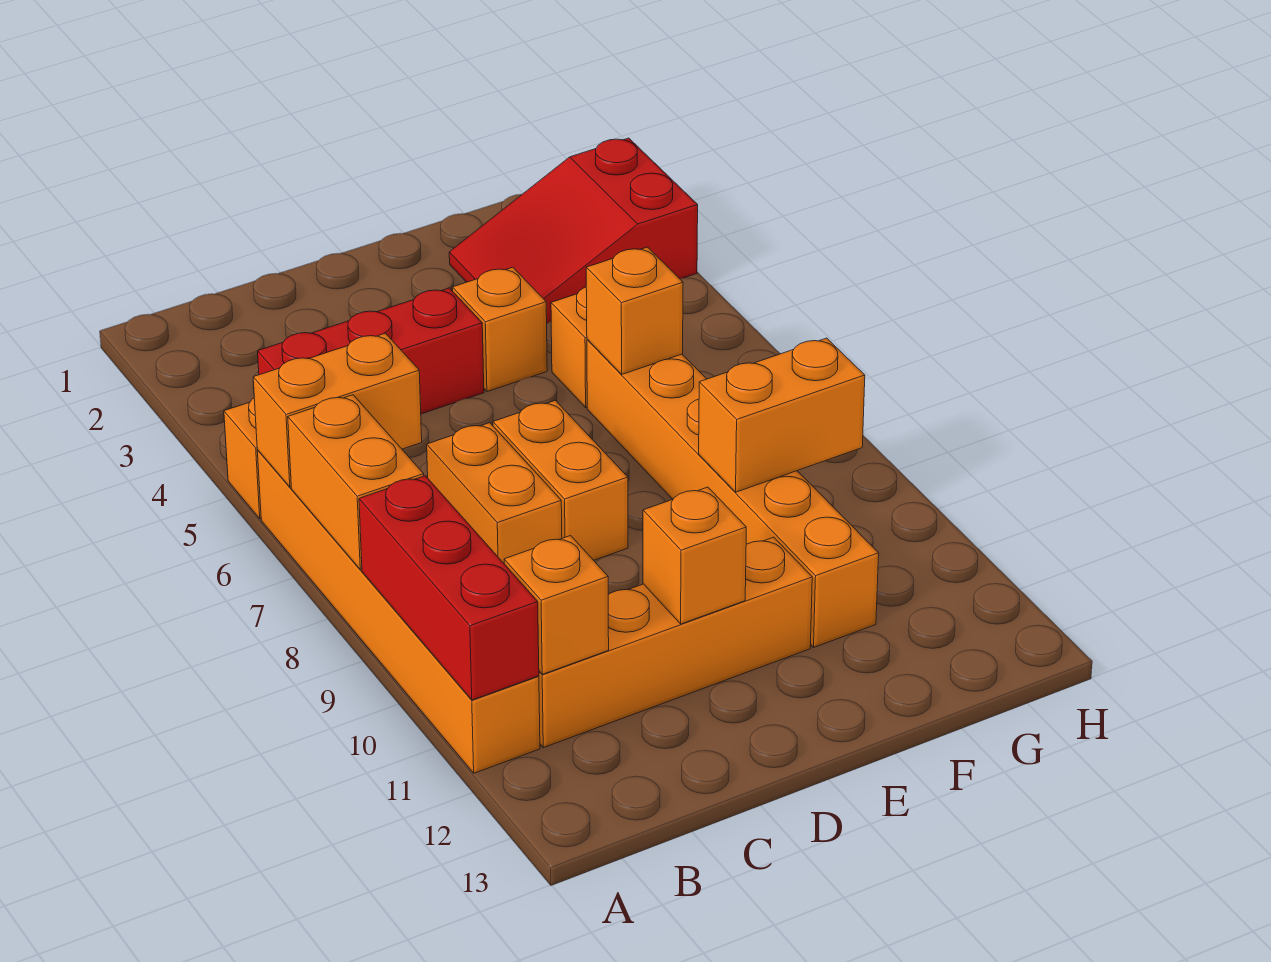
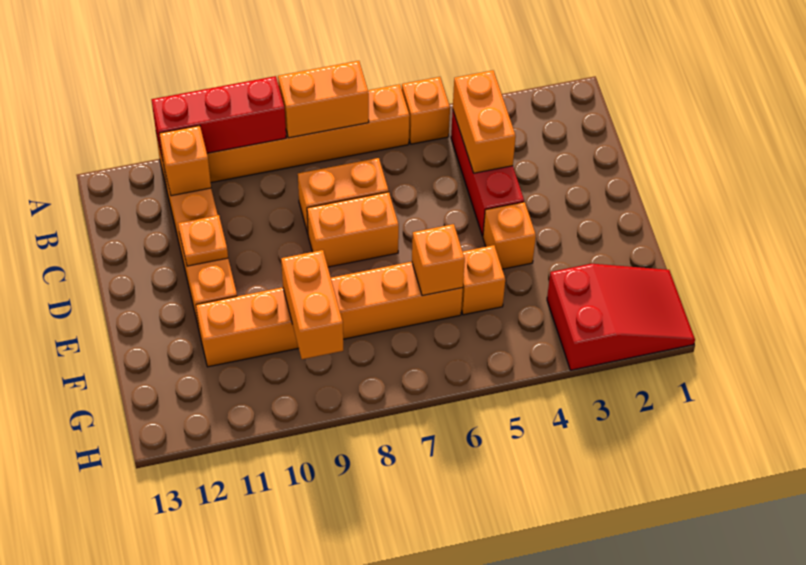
orange brick A6:B6 level 2 -> orange brick B4:C4 level 2
orange brick D11 level 2 -> orange plate D11 level 2
red slope F2:H3 level 1 top H -> red slope G1:H3 level 1 top 3

